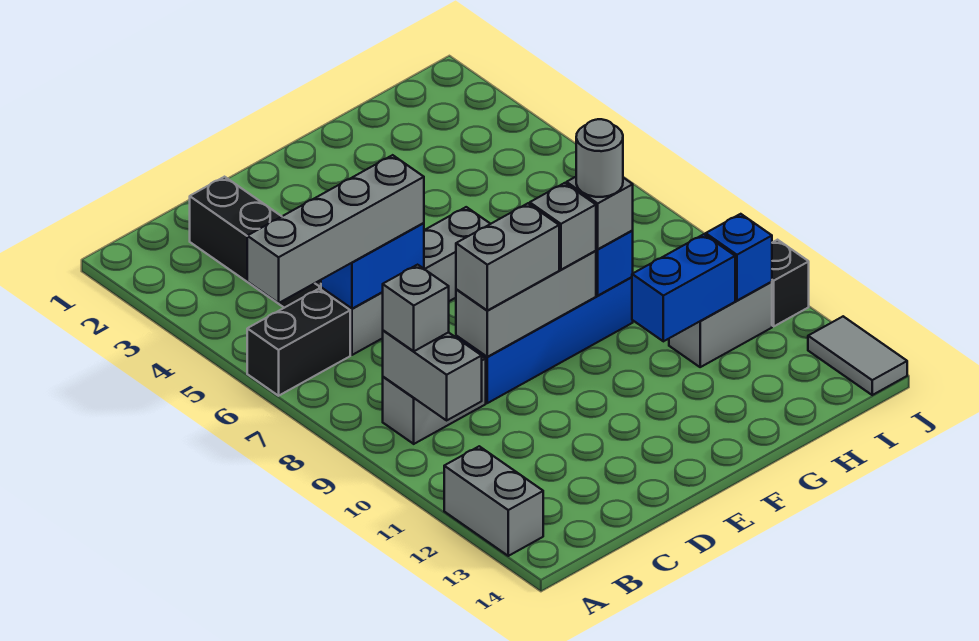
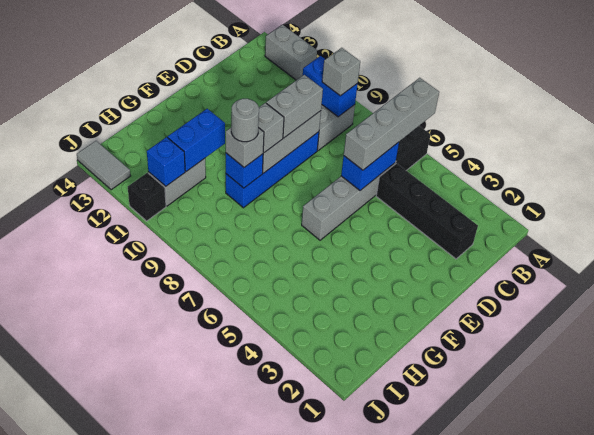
grey brick B9:B10 level 2 -> blue brick B9:B10 level 2

